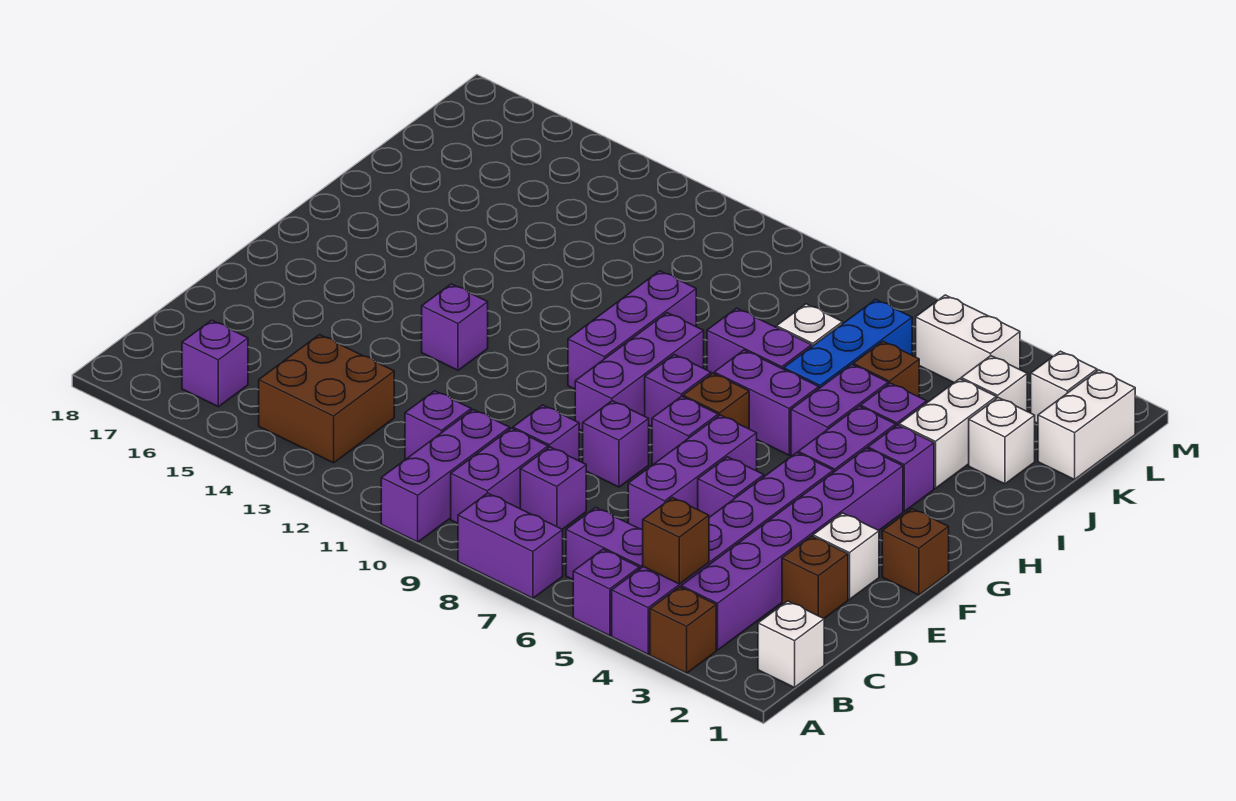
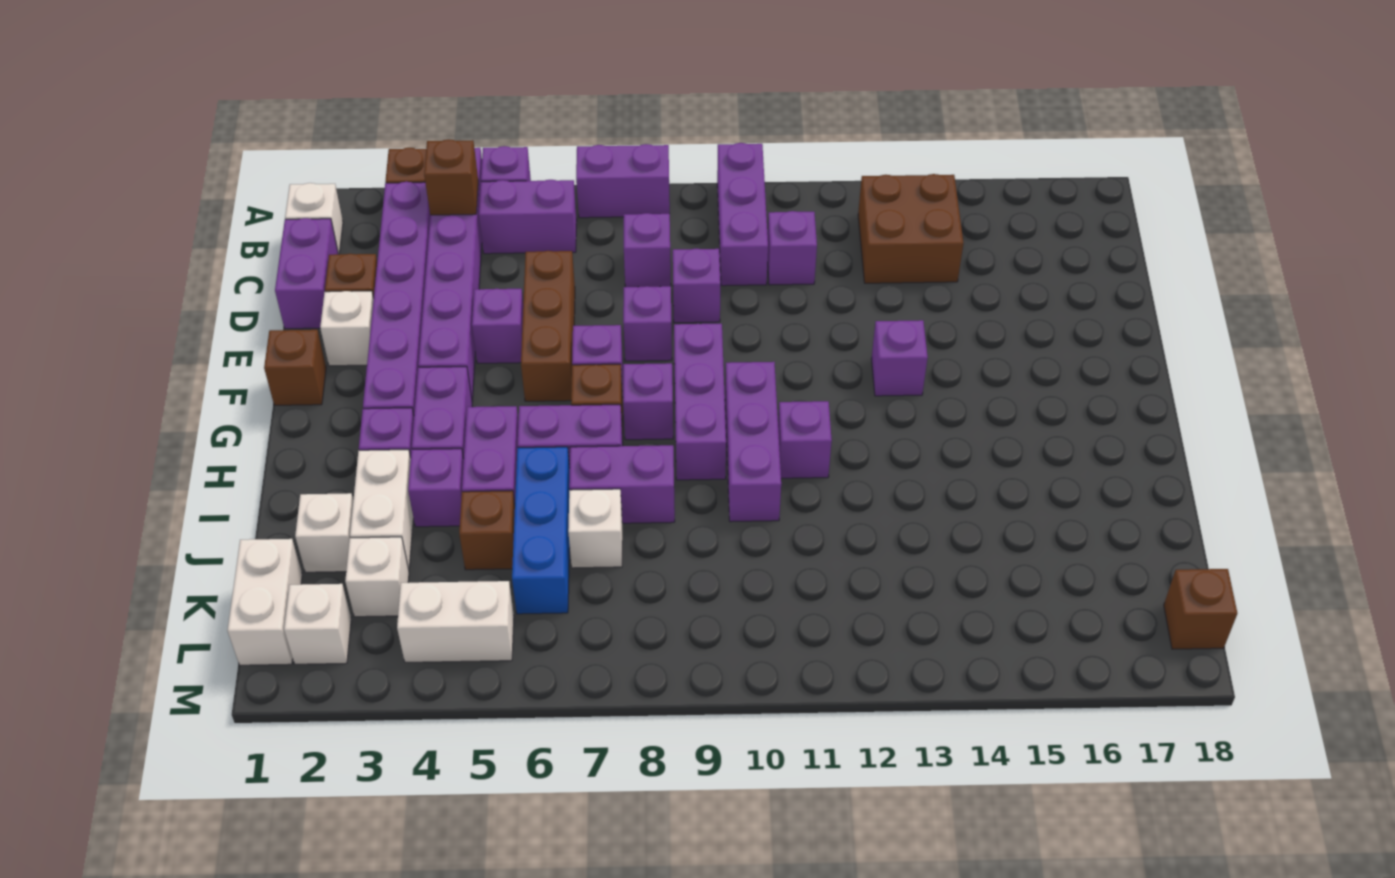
purple brick B9:C9 level 1 -> purple brick C1:D1 level 1
purple brick B16 level 1 -> purple brick H11 level 1
purple brick D6:F6 level 1 -> brown brick D6:F6 level 1
none -> brown brick L18 level 1

